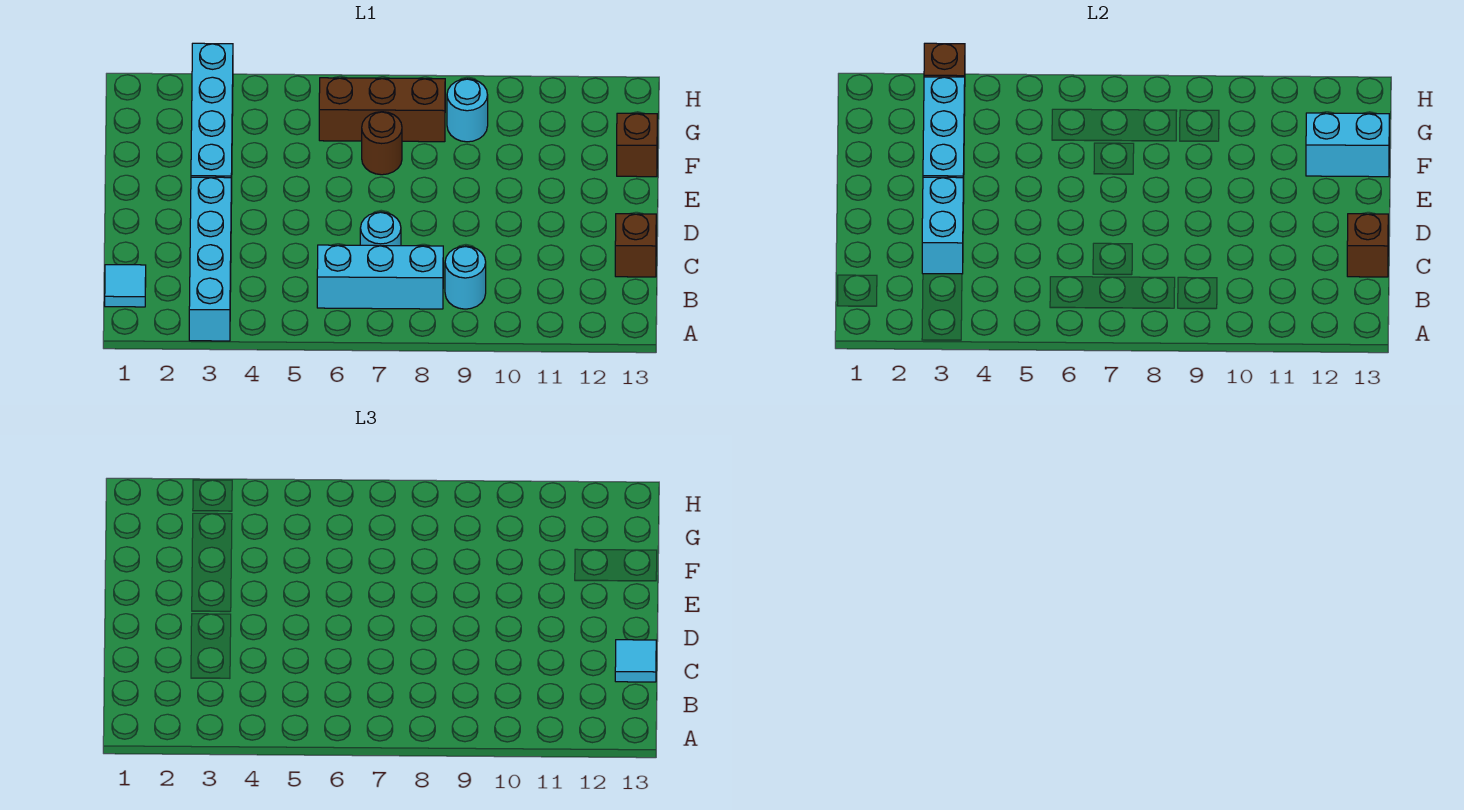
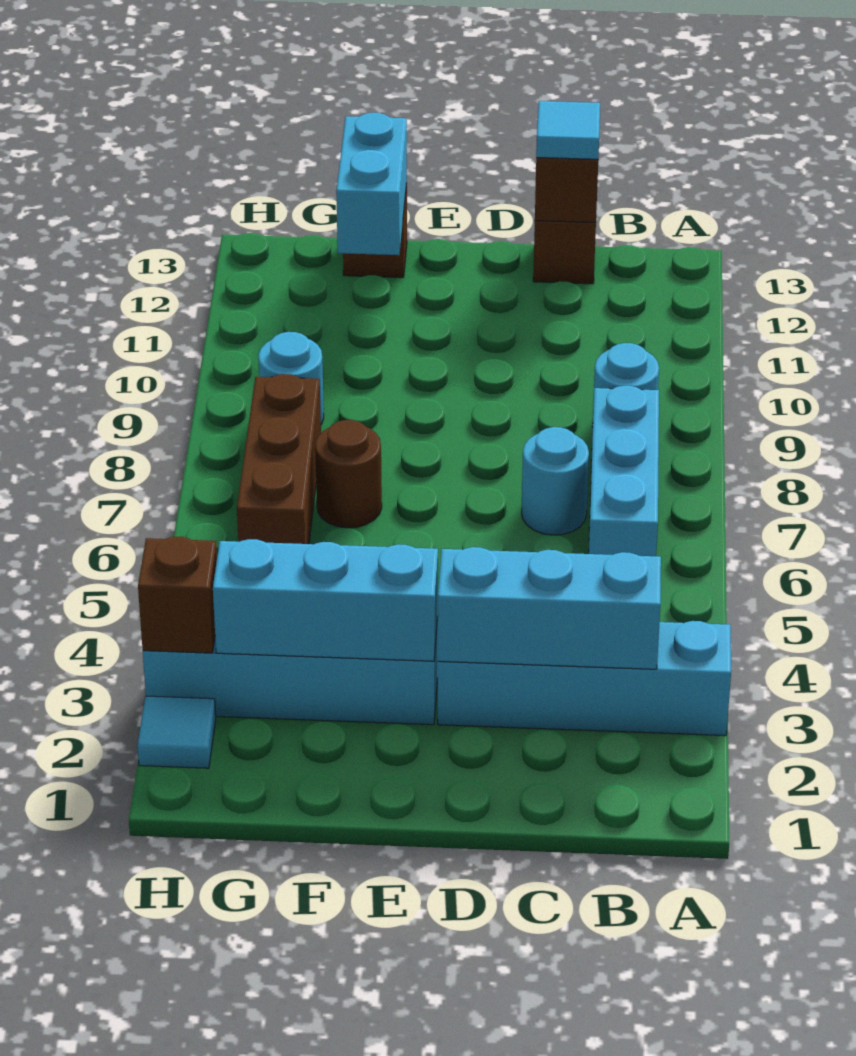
cyan tile B1 level 1 -> cyan tile H2 level 1
cyan brick C3:D3 level 2 -> cyan brick B3:D3 level 2

